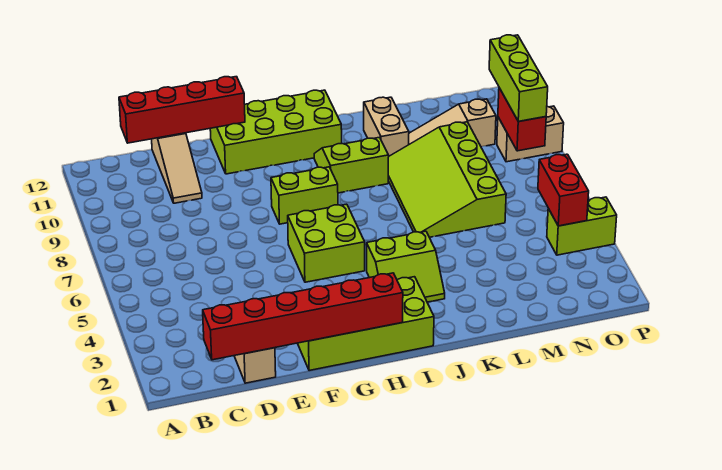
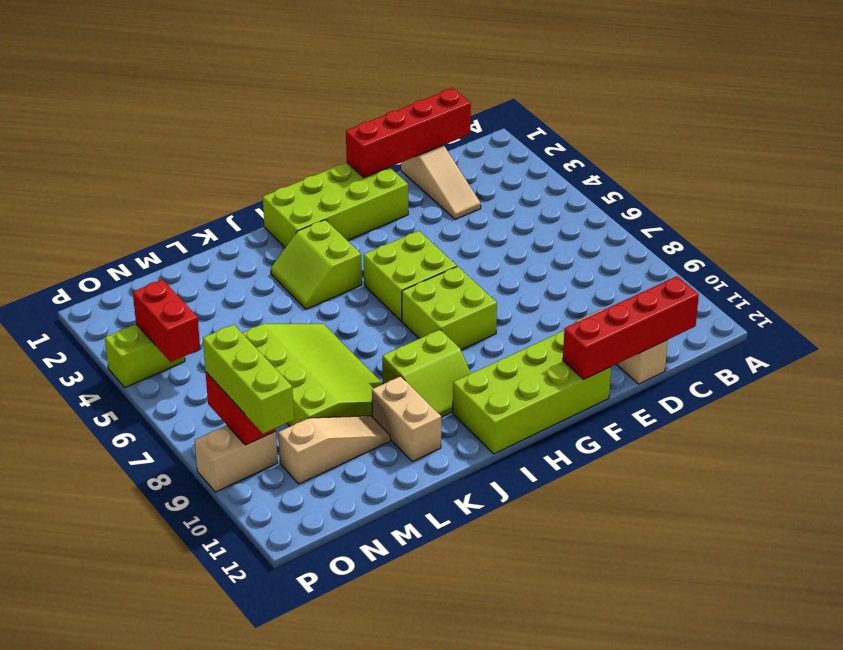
red brick C1:H1 level 2 -> red brick C1:F1 level 2
lime brick G8:H8 level 1 -> lime brick G7:H8 level 1
lime slope I3:J4 level 1 top 4 -> lime slope I3:J4 level 1 top I

